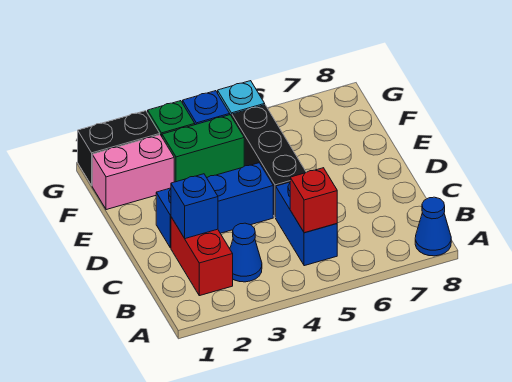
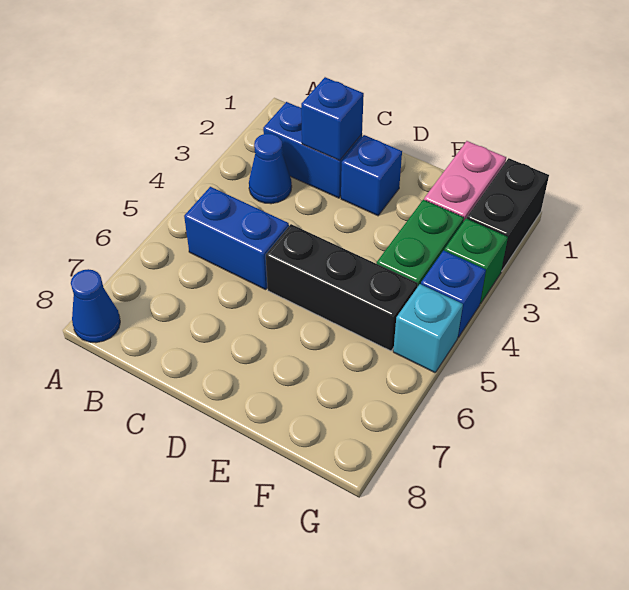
red brick B2:C2 level 1 -> blue brick B2:C2 level 1
red brick B5 level 2 -> none
blue brick D2:D4 level 1 -> blue brick D2 level 1

